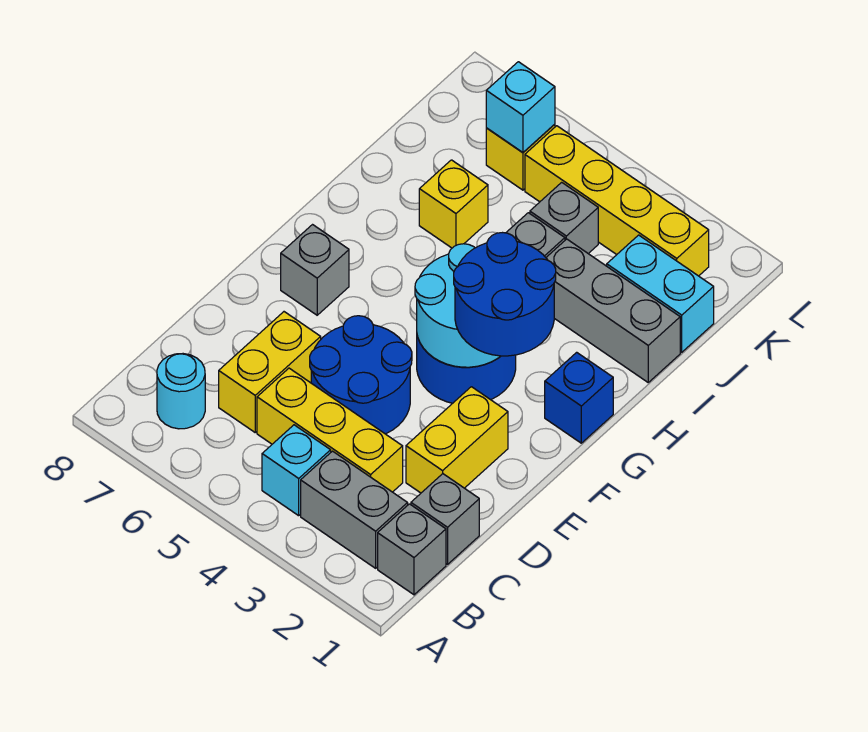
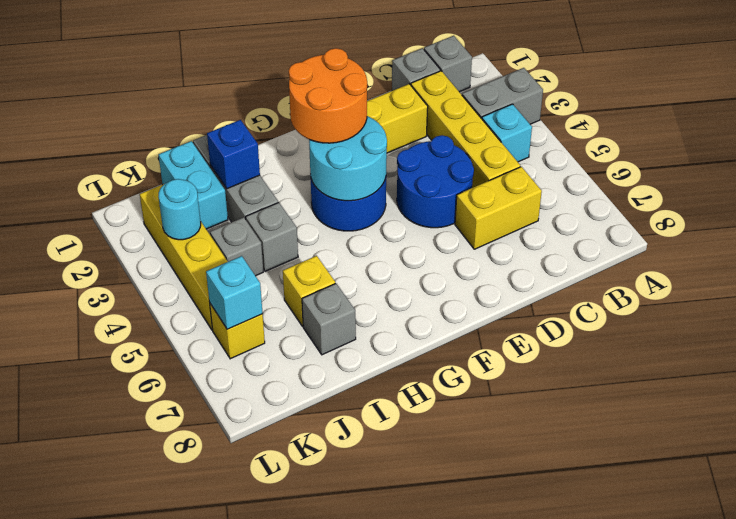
grey brick B2:B3 level 1 -> grey brick A3:B3 level 1
cyan round brick B7 level 1 -> cyan round brick K3 level 2
yellow brick C3:C5 level 1 -> yellow brick C2:C5 level 1
blue round brick F2:G3 level 3 -> orange round brick F2:G3 level 3
grey brick F7 level 1 -> grey brick I7 level 1
blue brick G1 level 1 -> blue brick I2 level 2

